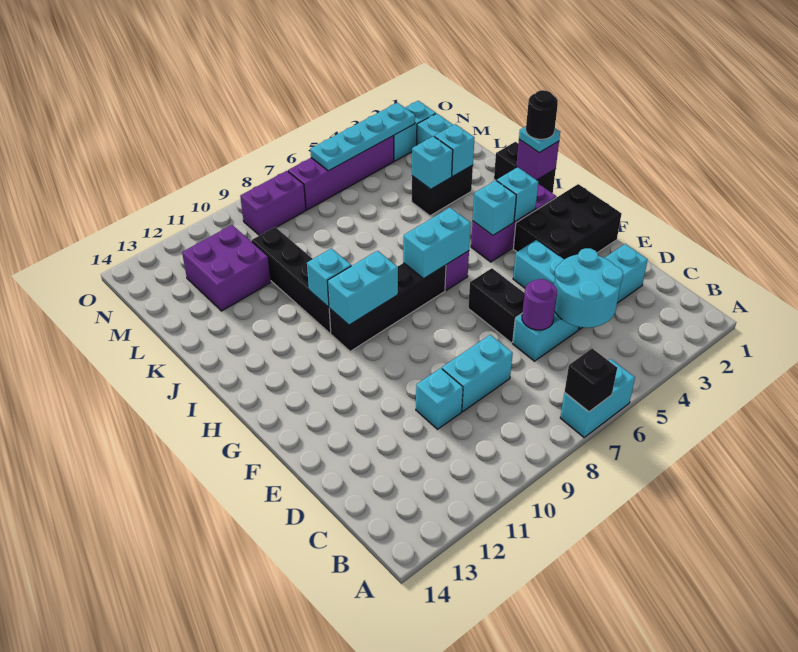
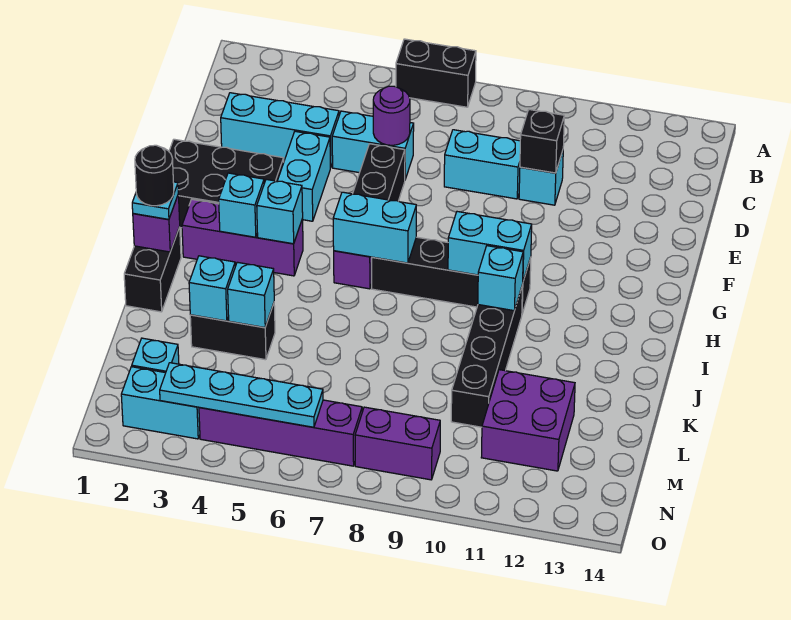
cyan brick A6:A7 level 1 -> black brick A6:A7 level 1
black brick A7 level 2 -> black brick D10 level 2
cyan round brick C4:D5 level 2 -> none

